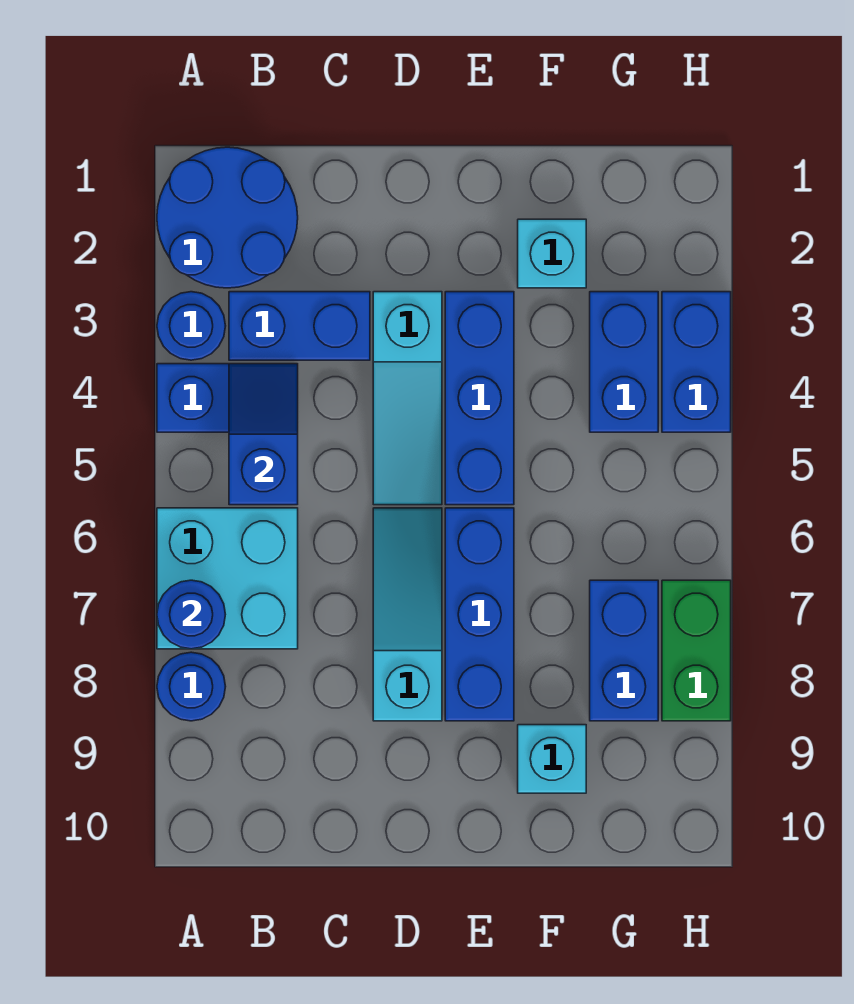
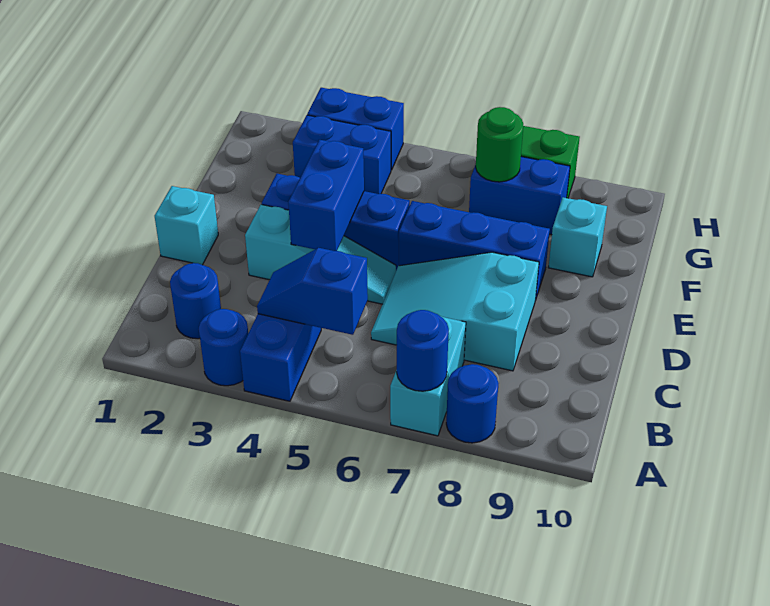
blue round brick A1:B2 level 1 -> blue round brick B2 level 1
cyan brick A6:B7 level 1 -> cyan brick A7:B7 level 1
blue brick B3:C3 level 1 -> blue brick D4:E4 level 2
cyan slope D6:D8 level 1 top 8 -> cyan slope C6:D8 level 1 top 8
cyan brick F2 level 1 -> cyan brick D1 level 1
none -> green round brick G7 level 2

